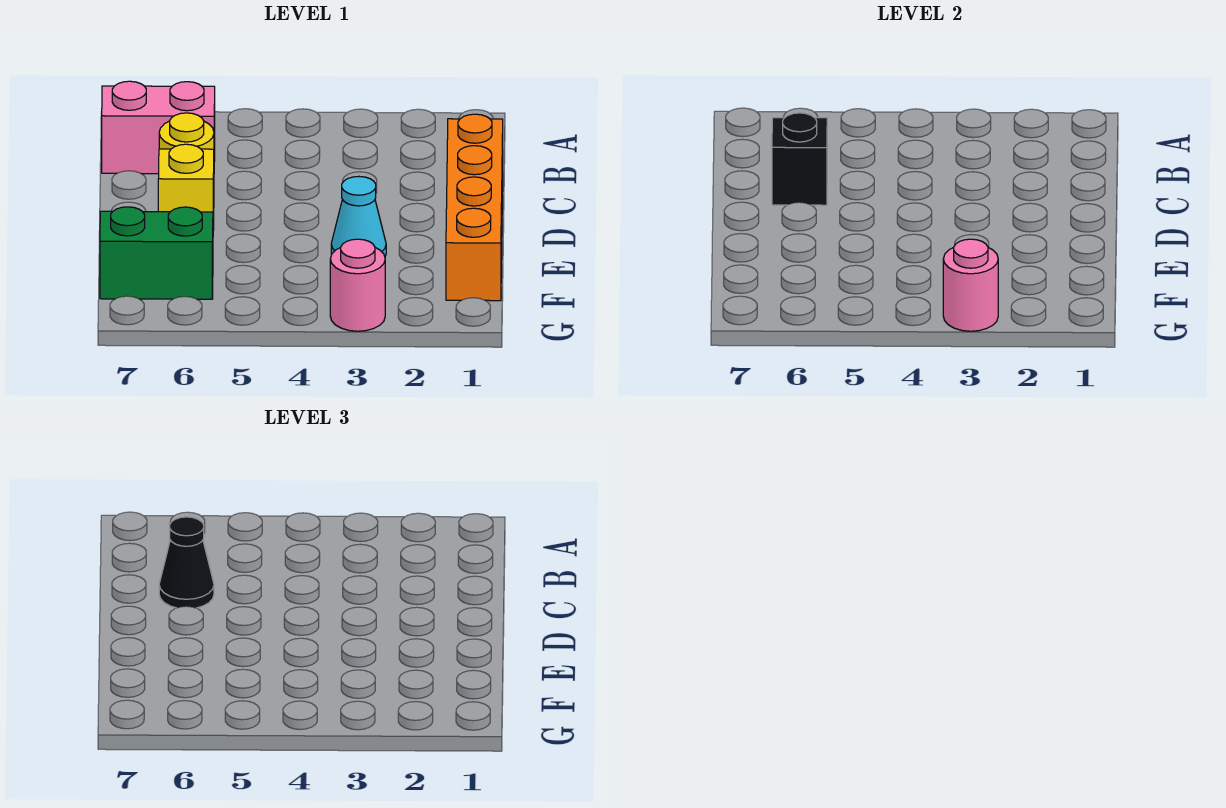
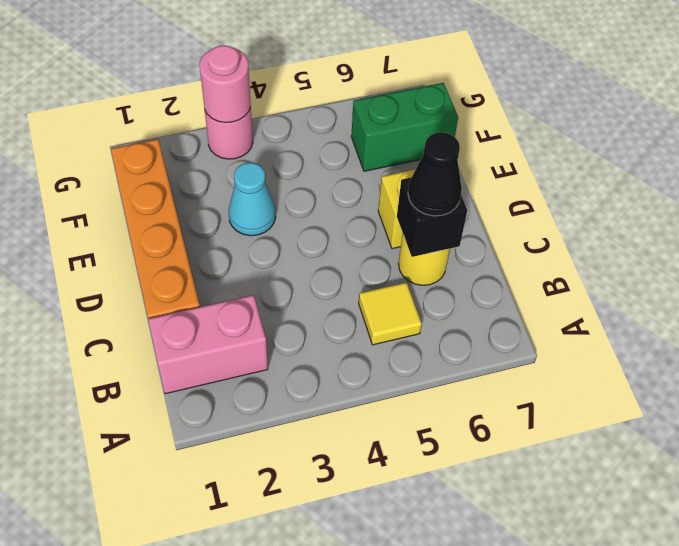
none -> yellow tile B5 level 1
pink brick B6:B7 level 1 -> pink brick B1:B2 level 1

